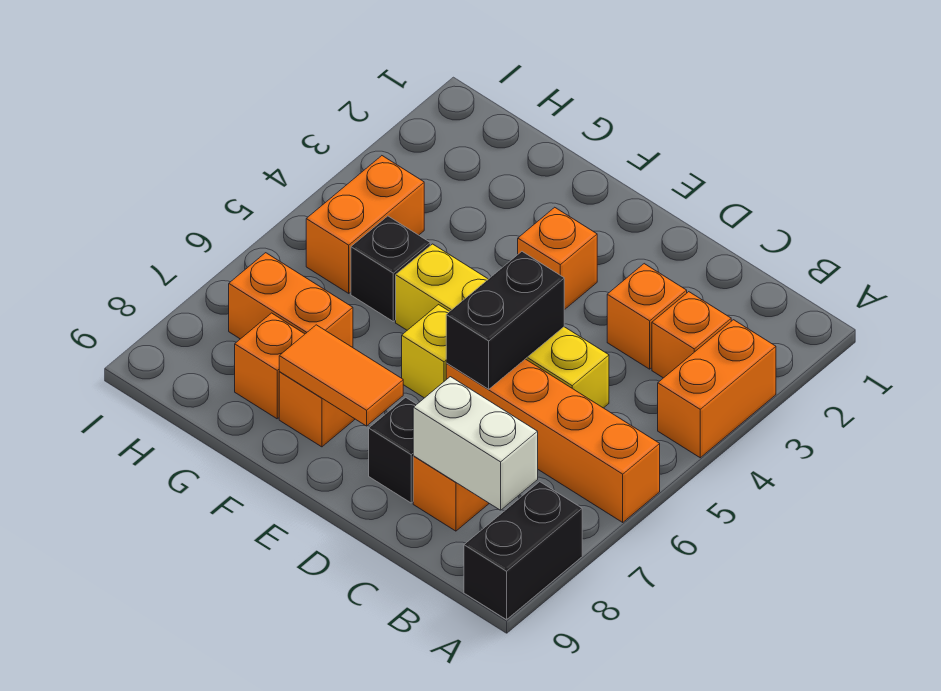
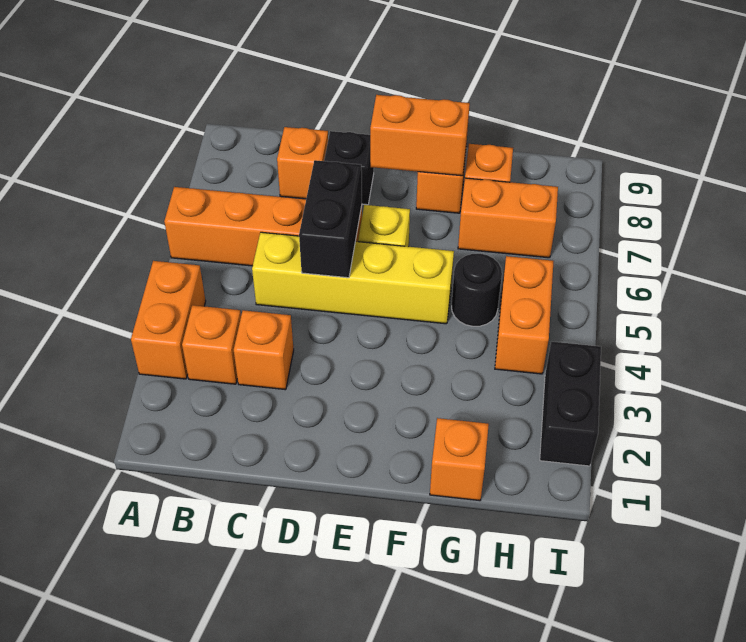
black brick A8:A9 level 1 -> black brick I2:I3 level 1
white brick B8:C8 level 2 -> none
orange brick E3 level 1 -> orange brick G1 level 1
orange tile E8:F8 level 2 -> orange brick E8:F8 level 2
black brick G5 level 1 -> black round brick G5 level 1

